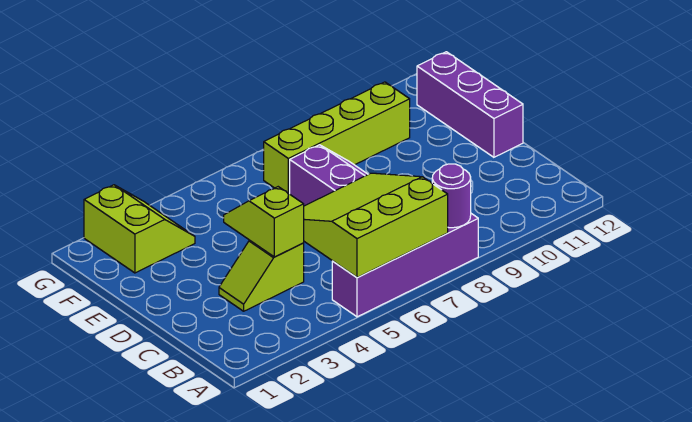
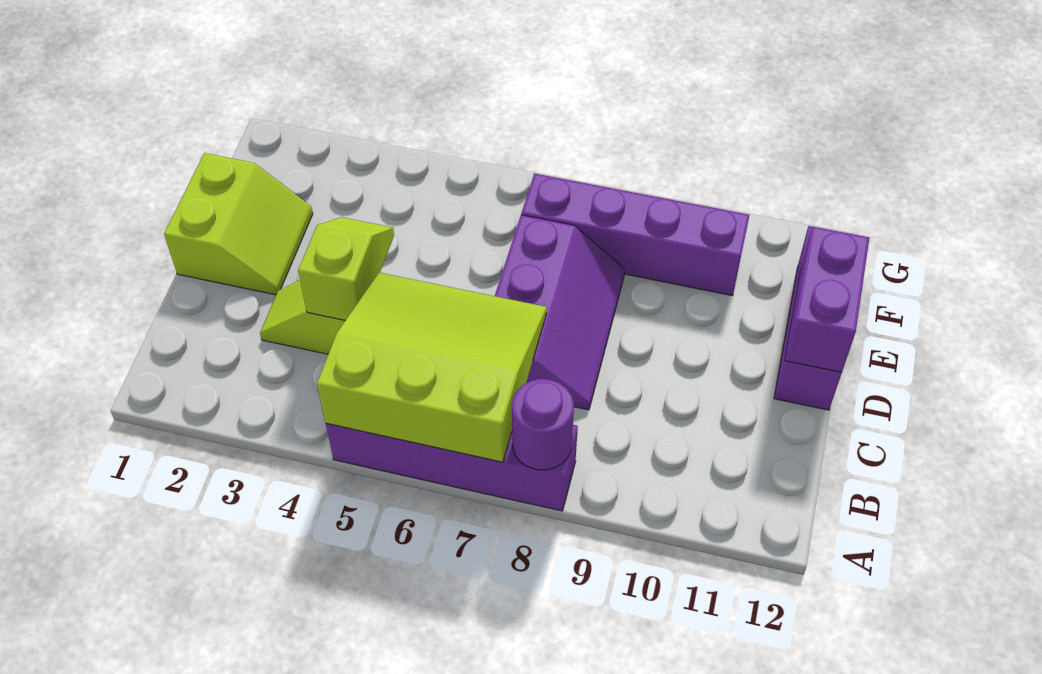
none -> purple brick D12:E12 level 2
lime slope F2:G3 level 1 top 2 -> lime slope D1:E2 level 1 top 1
lime brick F7:F10 level 1 -> purple brick F7:F10 level 1

